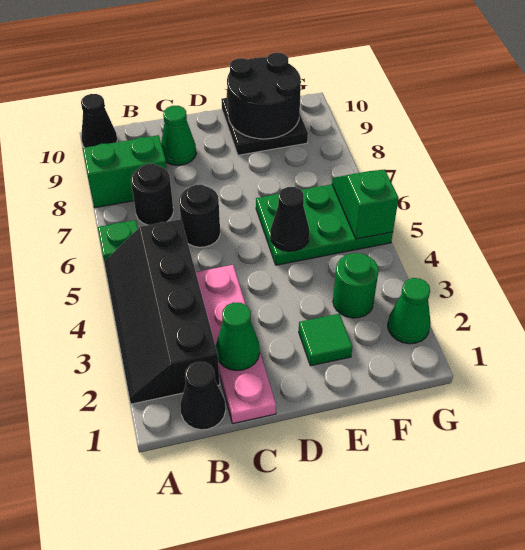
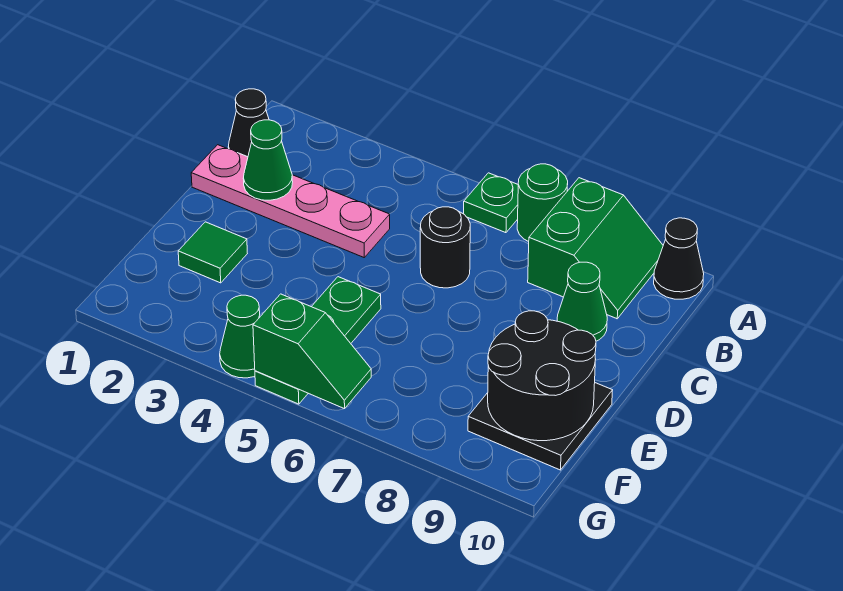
black slope A2:B5 level 1 top B -> none
black round brick B7 level 1 -> none
green plate E5:G6 level 1 -> green plate E5:G5 level 1
black cone E5 level 2 -> none
green round brick F3 level 1 -> green round brick A7 level 1
green cone G2 level 1 -> green cone G4 level 1

